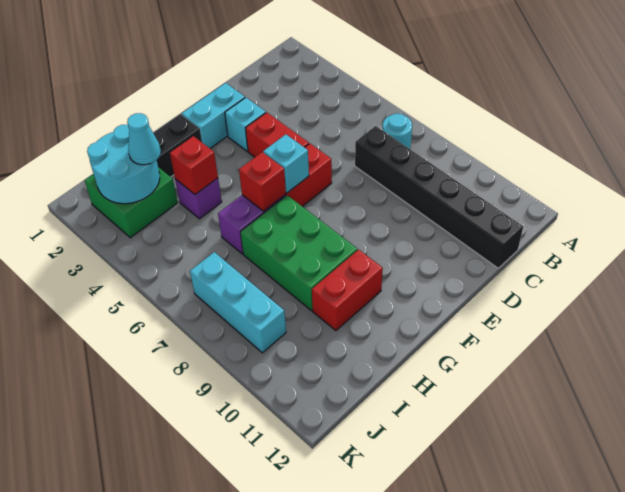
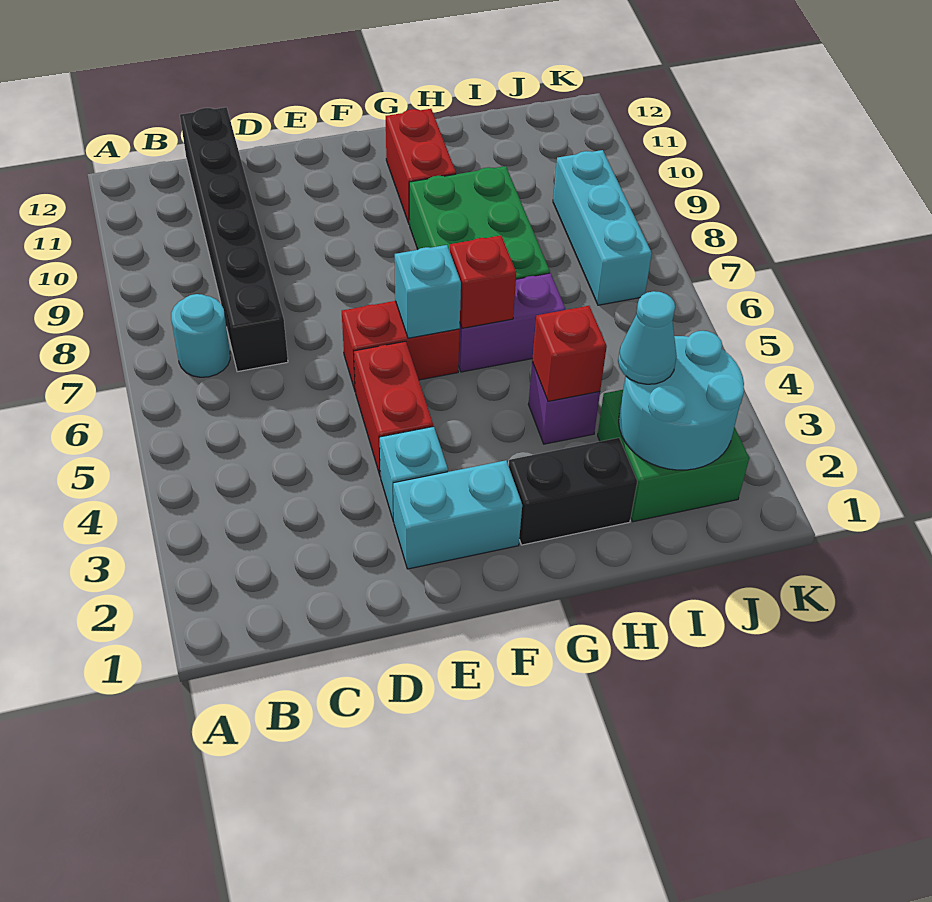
red brick G10:H10 level 1 -> red brick G10:G11 level 1

